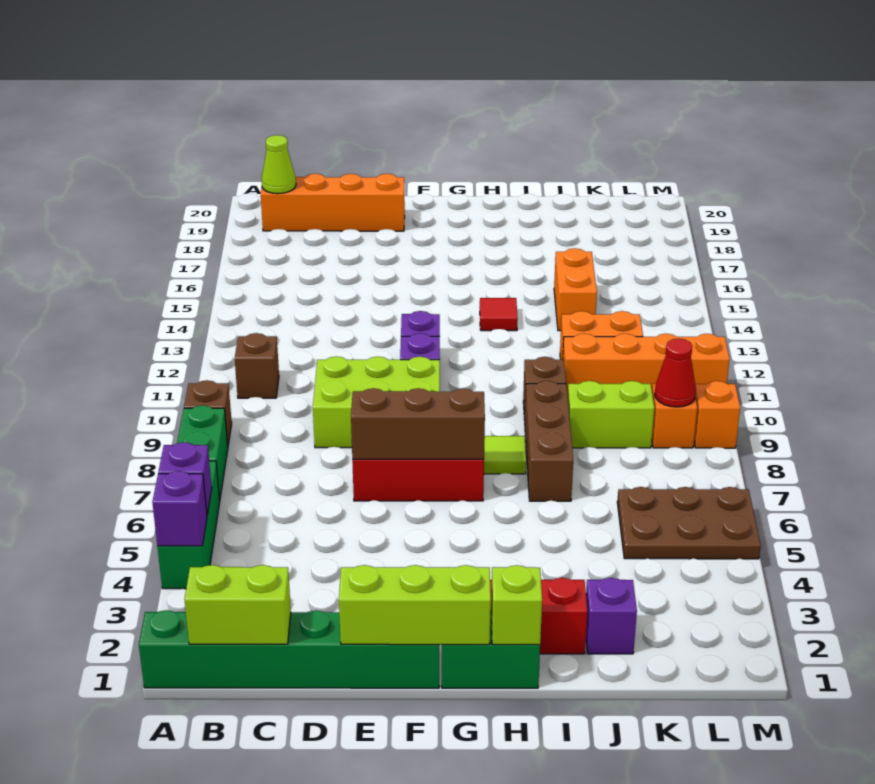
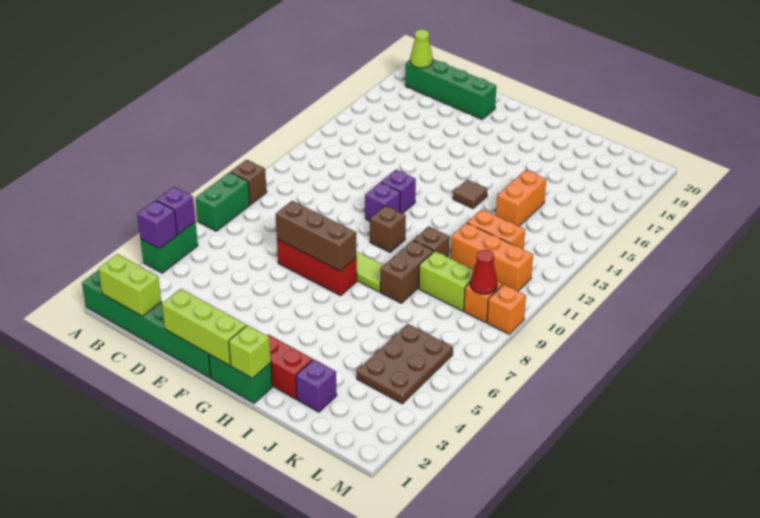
green brick A4:A6 level 1 -> green brick A4:A5 level 1
brown brick B11 level 1 -> brown brick G10 level 1
orange brick B19:E19 level 1 -> green brick B19:E19 level 1
lime brick D9:F10 level 1 -> none
red tile H14 level 1 -> brown tile H14 level 1
brown brick I7:I9 level 1 -> brown brick I8:I9 level 1
orange brick J11:M11 level 1 -> orange brick J11:L11 level 1
brown plate K5:M6 level 1 -> brown plate K4:L6 level 1

